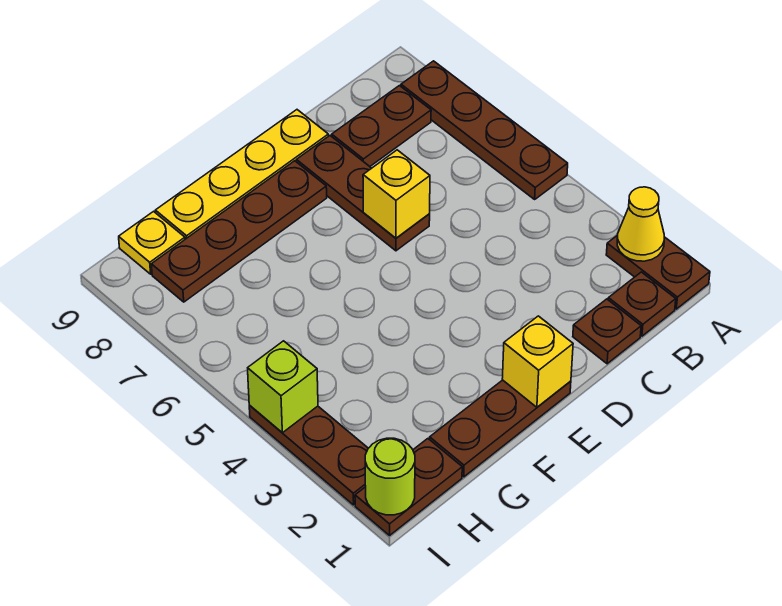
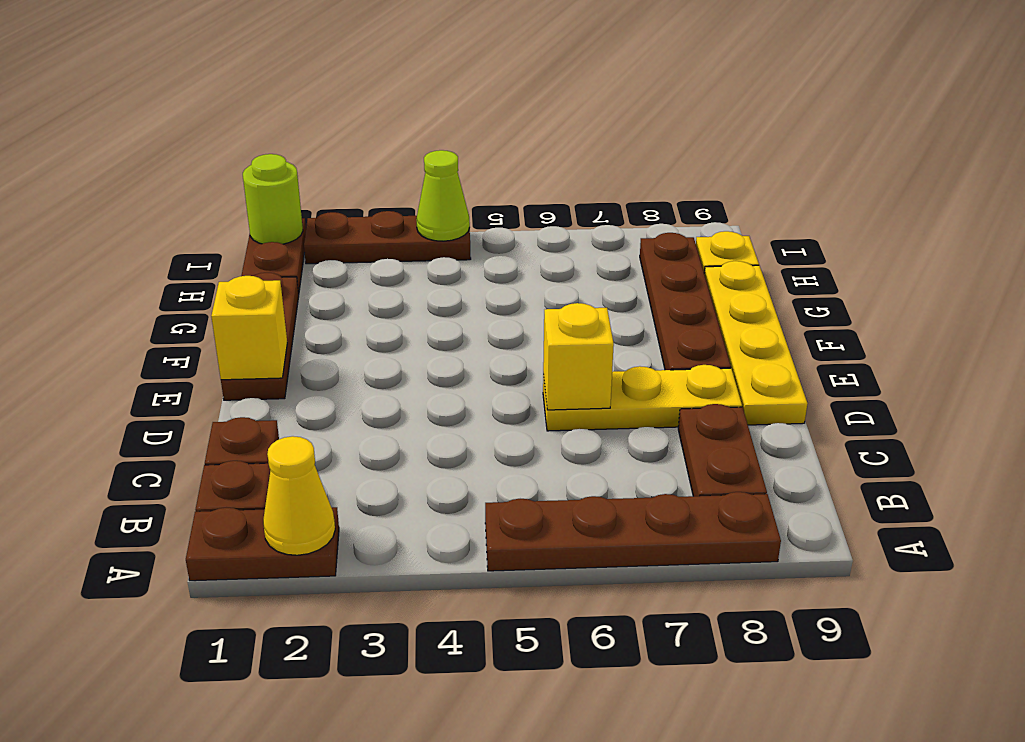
brown plate D6:D8 level 1 -> yellow plate D6:D8 level 1
lime brick I4 level 2 -> lime cone I4 level 2

